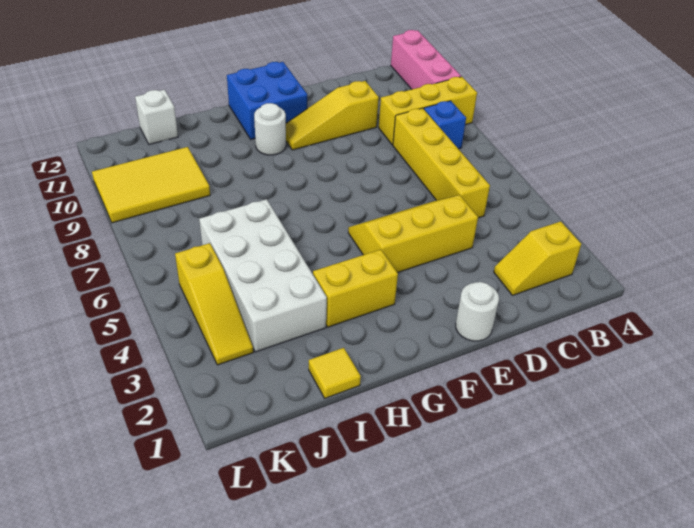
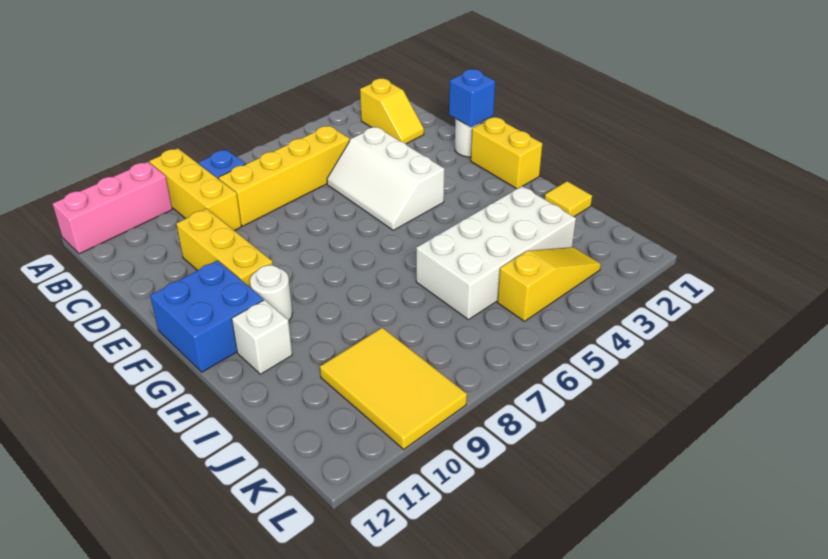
yellow slope D4:F5 level 1 top 4 -> white slope D4:F5 level 1 top 4
yellow slope D10:F10 level 1 top D -> yellow brick D10:F10 level 1
none -> blue brick E1 level 2
yellow brick G3:H3 level 1 -> yellow brick F1:G1 level 1
white brick J12 level 1 -> white brick H11 level 1

